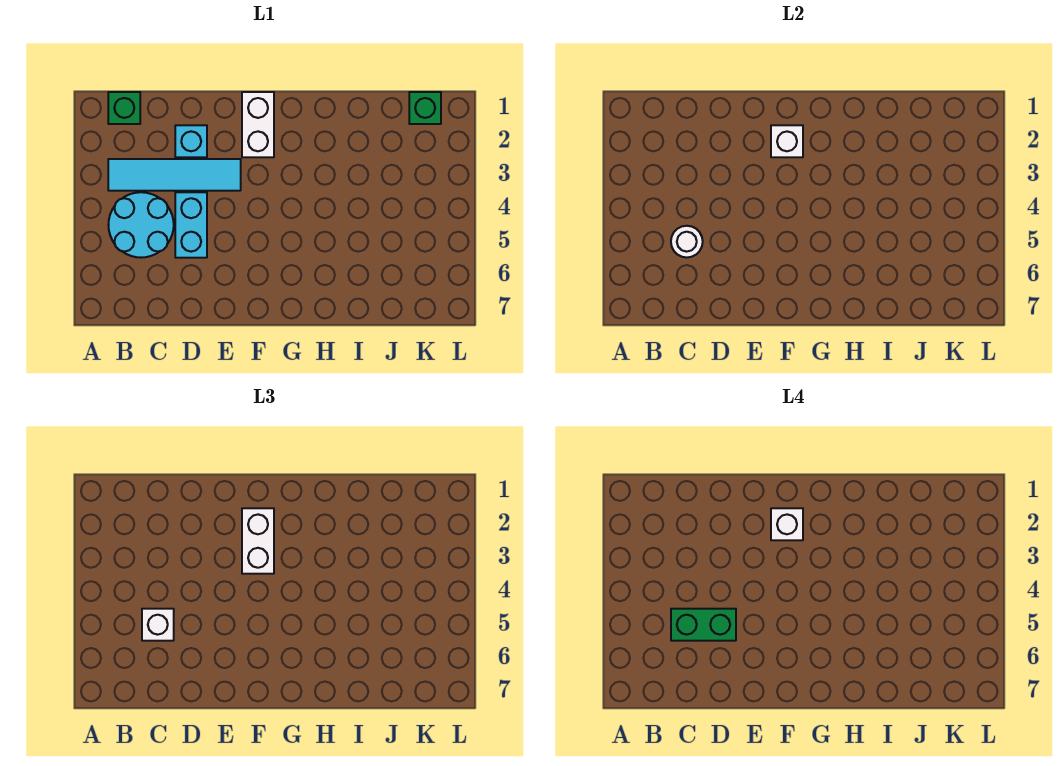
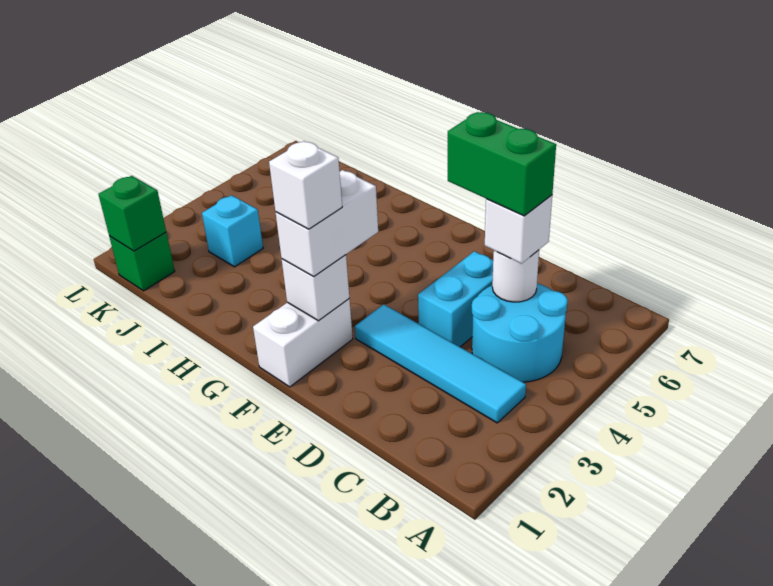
green brick B1 level 1 -> green brick K1 level 2
cyan brick D2 level 1 -> cyan brick J3 level 1

